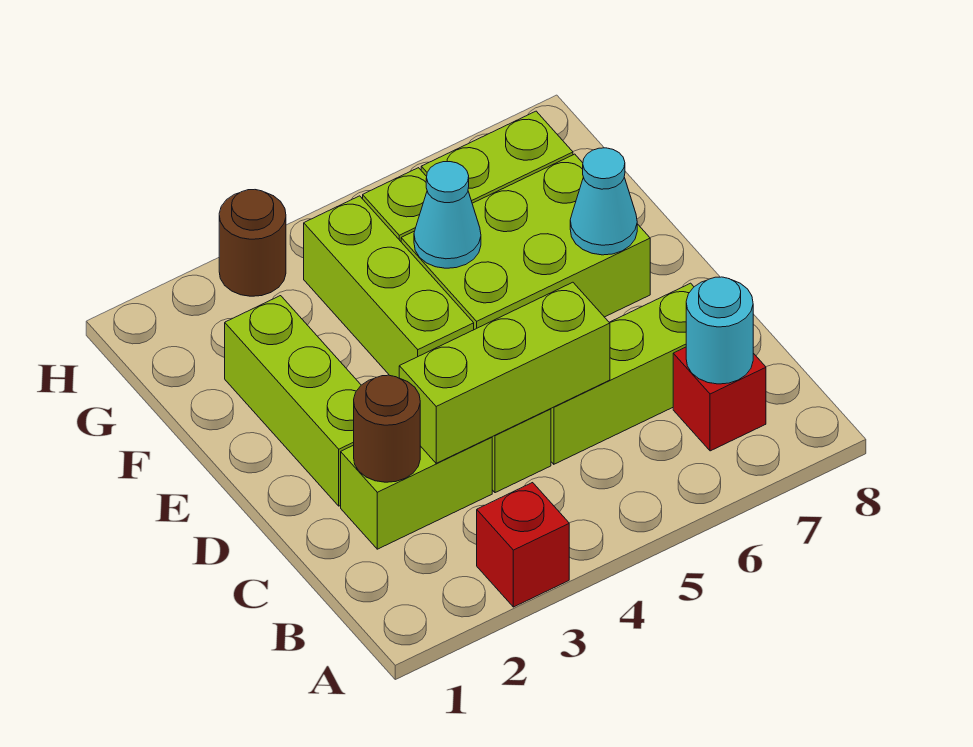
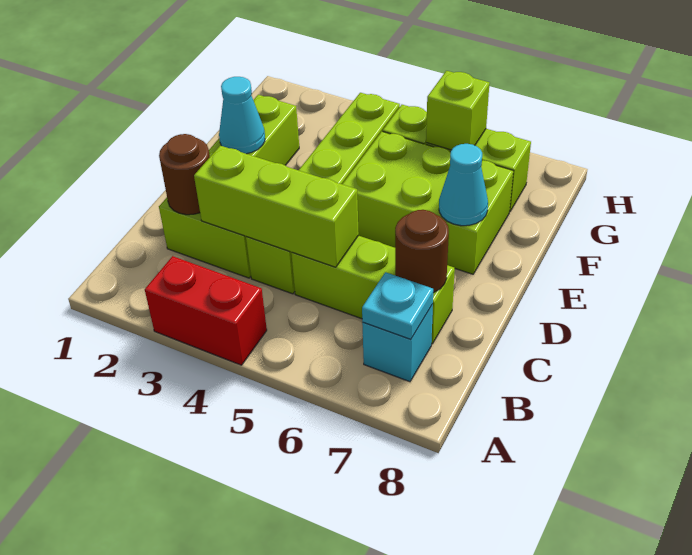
red brick A3 level 1 -> red brick A3:A4 level 1
red brick B7 level 1 -> cyan brick B7 level 1
cyan round brick B7 level 2 -> cyan plate B7 level 2
cyan cone F5 level 2 -> cyan cone E2 level 2
none -> lime brick G6 level 2
brown round brick H3 level 1 -> brown round brick C7 level 2

